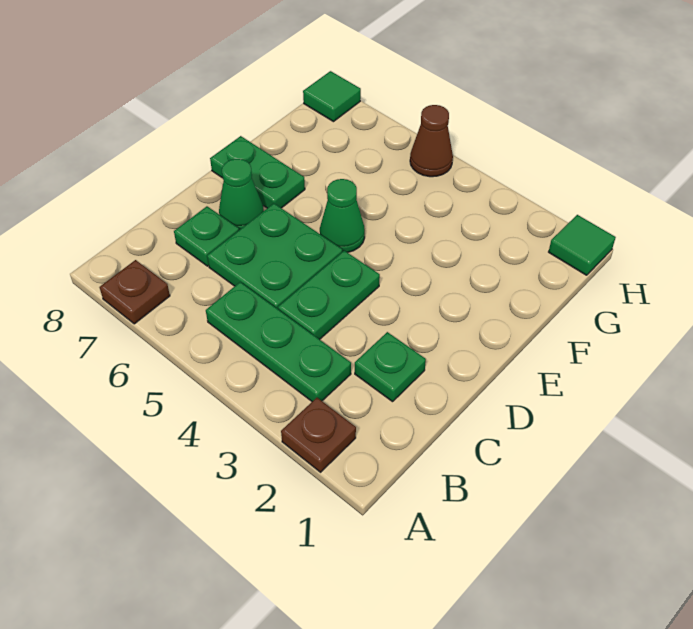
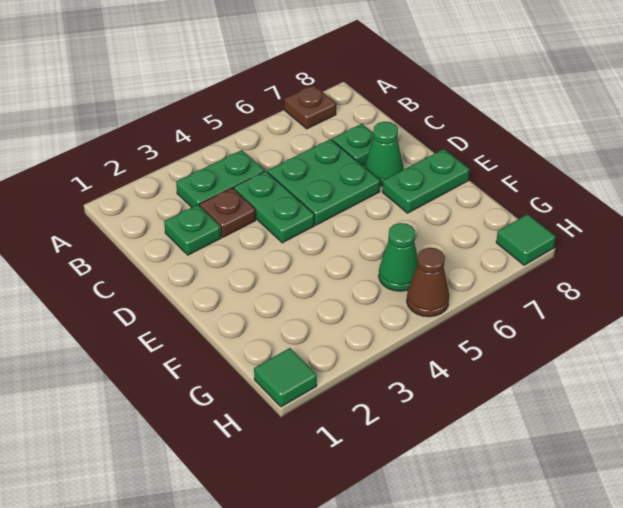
brown plate A2 level 1 -> brown plate C3 level 1
green plate B3:B5 level 1 -> green plate B3:B4 level 1
green cone E5 level 1 -> green cone G5 level 1

